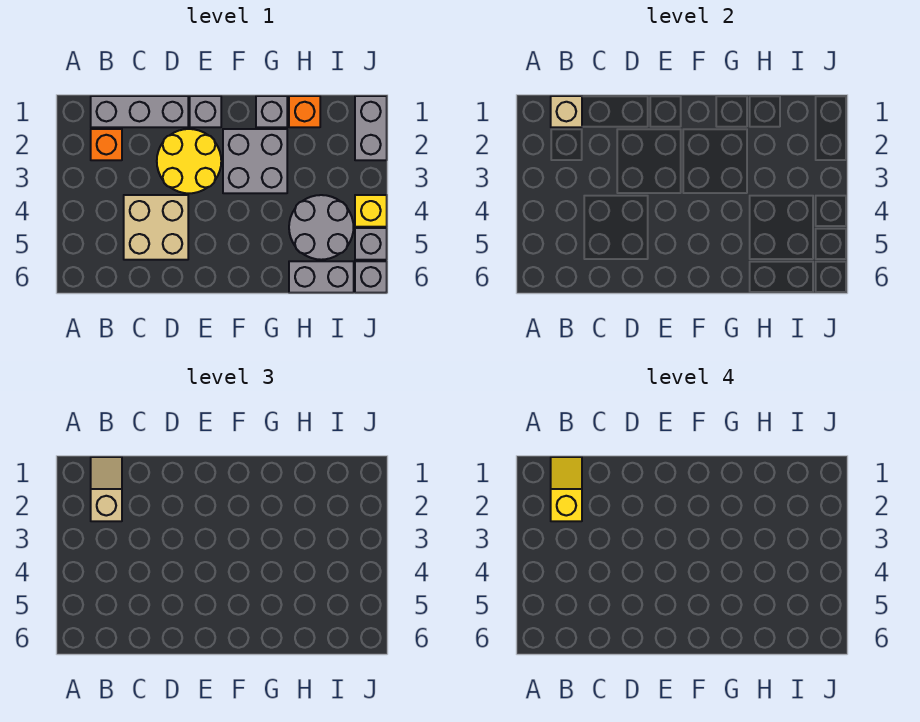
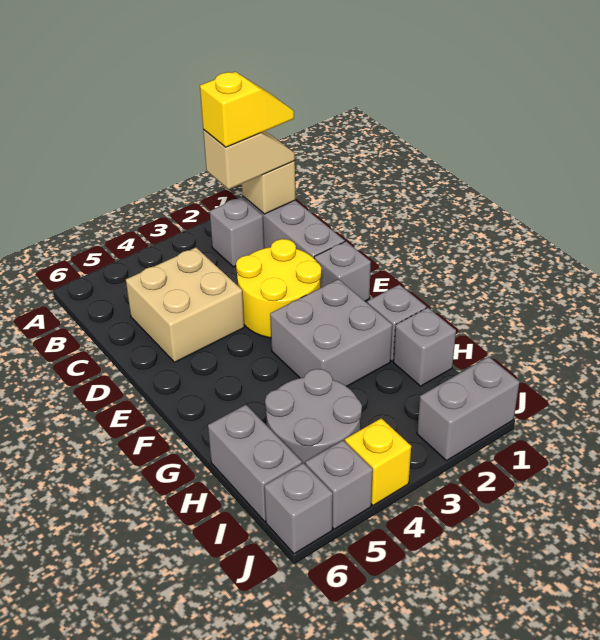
orange brick B2 level 1 -> grey brick B2 level 1
orange brick H1 level 1 -> grey brick H1 level 1

